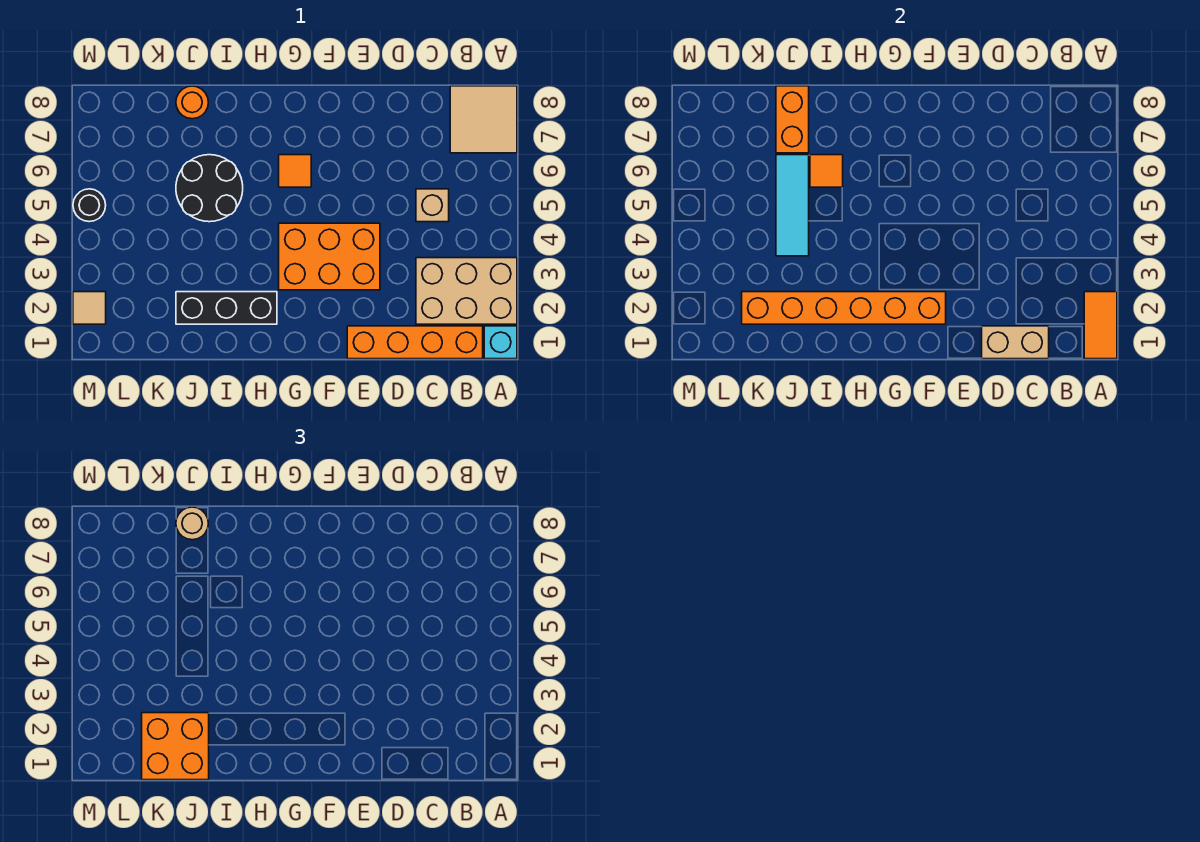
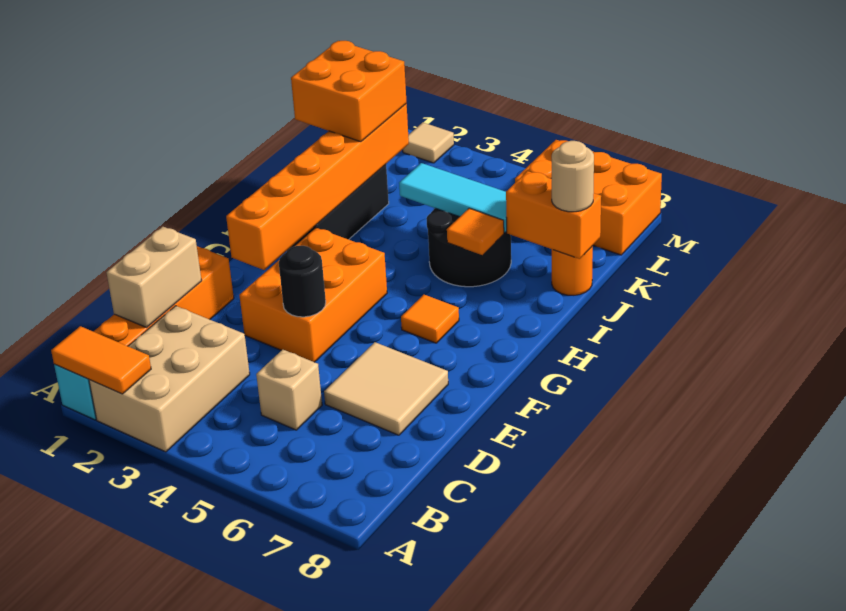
tan tile A7:B8 level 1 -> tan tile D6:E7 level 1
none -> orange brick L6:M8 level 1
black round brick M5 level 1 -> black round brick E4 level 2

